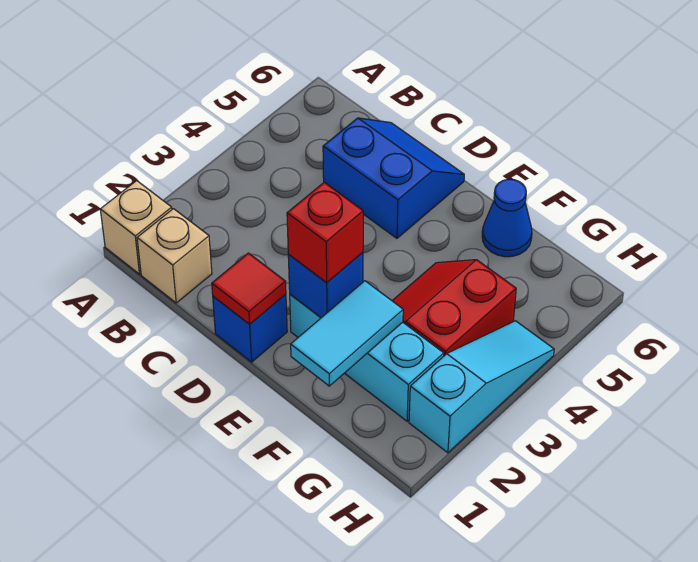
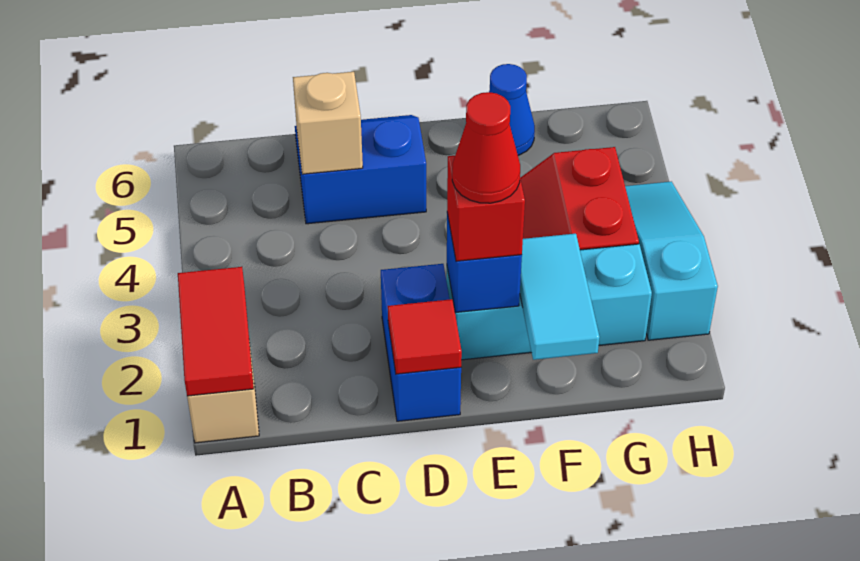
none -> red tile A1:A2 level 2
tan brick B1 level 1 -> tan brick C5 level 2
blue brick D1 level 1 -> blue brick D1:D2 level 1
none -> red cone E2 level 4

